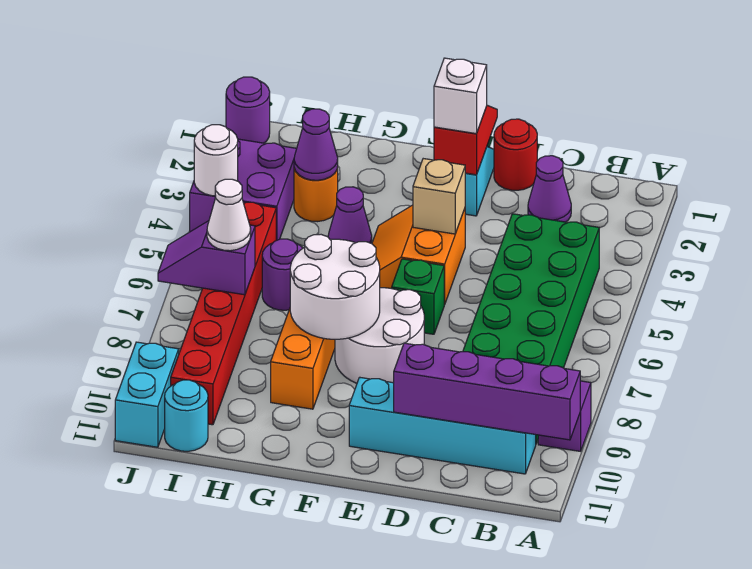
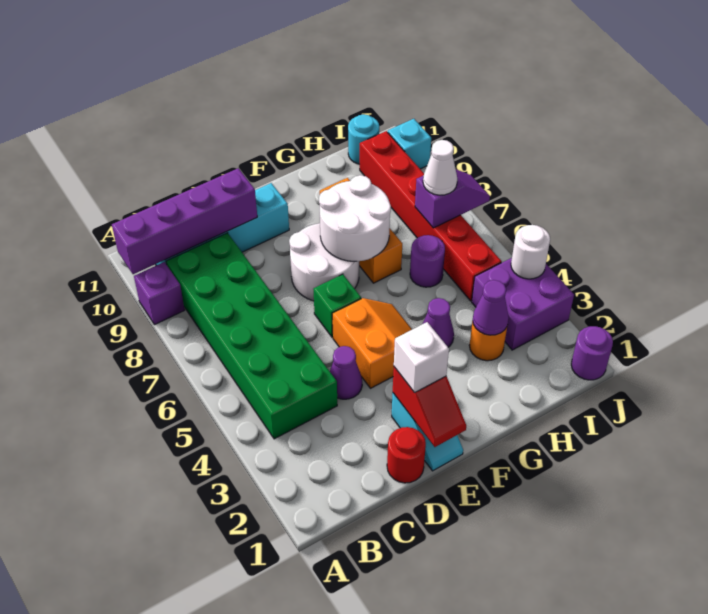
purple cone C2 level 1 -> purple cone D4 level 1
tan brick E4 level 2 -> none
cyan brick J10:J11 level 1 -> cyan brick J10 level 1

